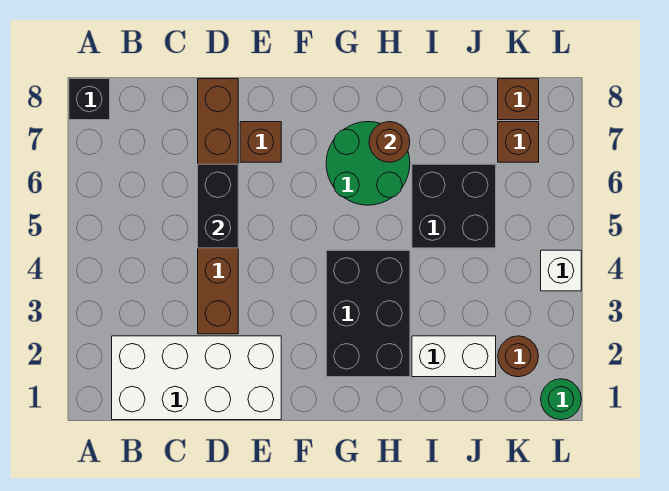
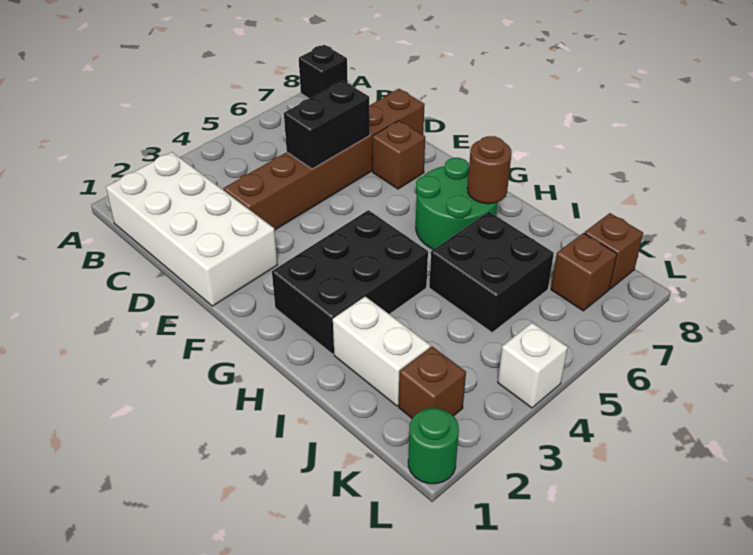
brown round brick K2 level 1 -> brown brick K2 level 1

